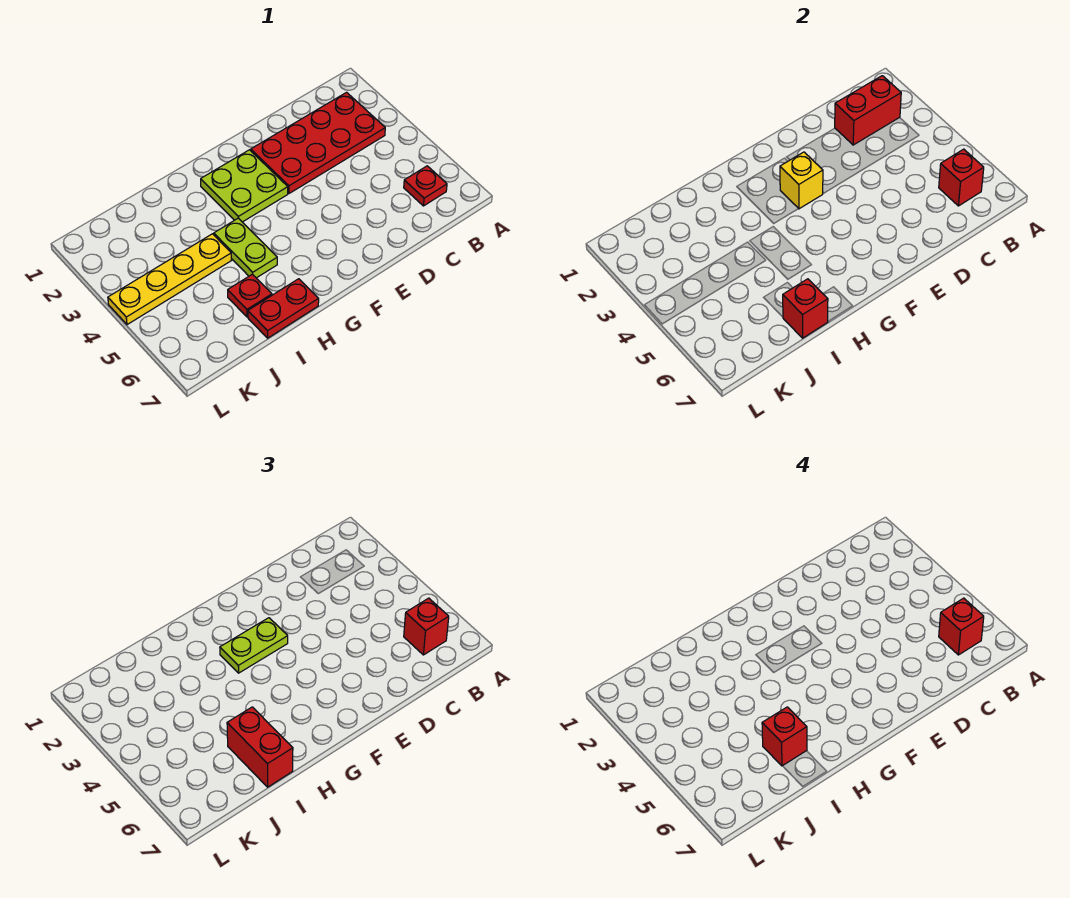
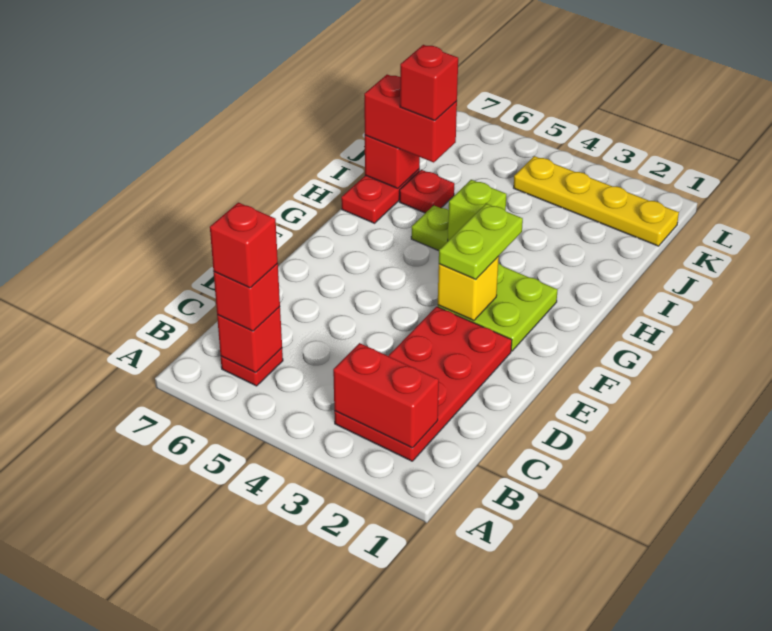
red brick B2:C2 level 2 -> red brick B2:B3 level 2
none -> lime brick H4 level 2
yellow plate I4:L4 level 1 -> yellow plate K1:K4 level 1

